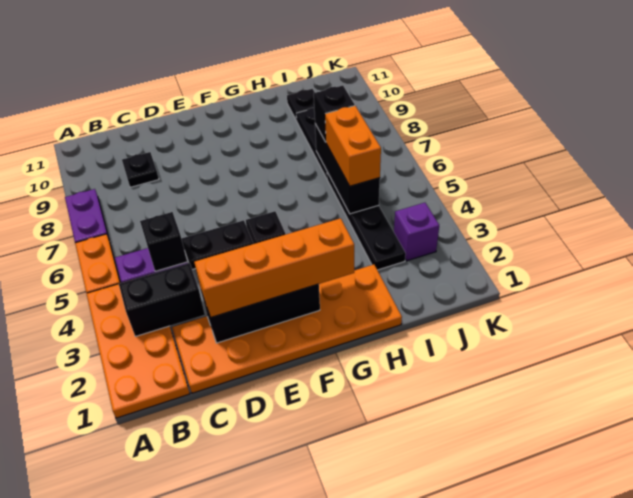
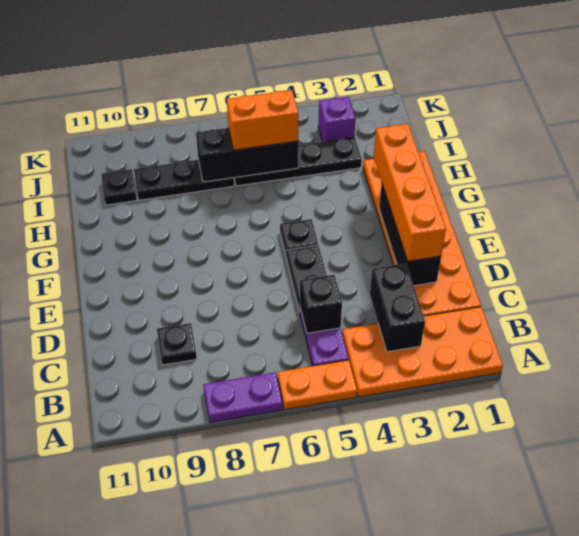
black brick I7 level 3 -> none

